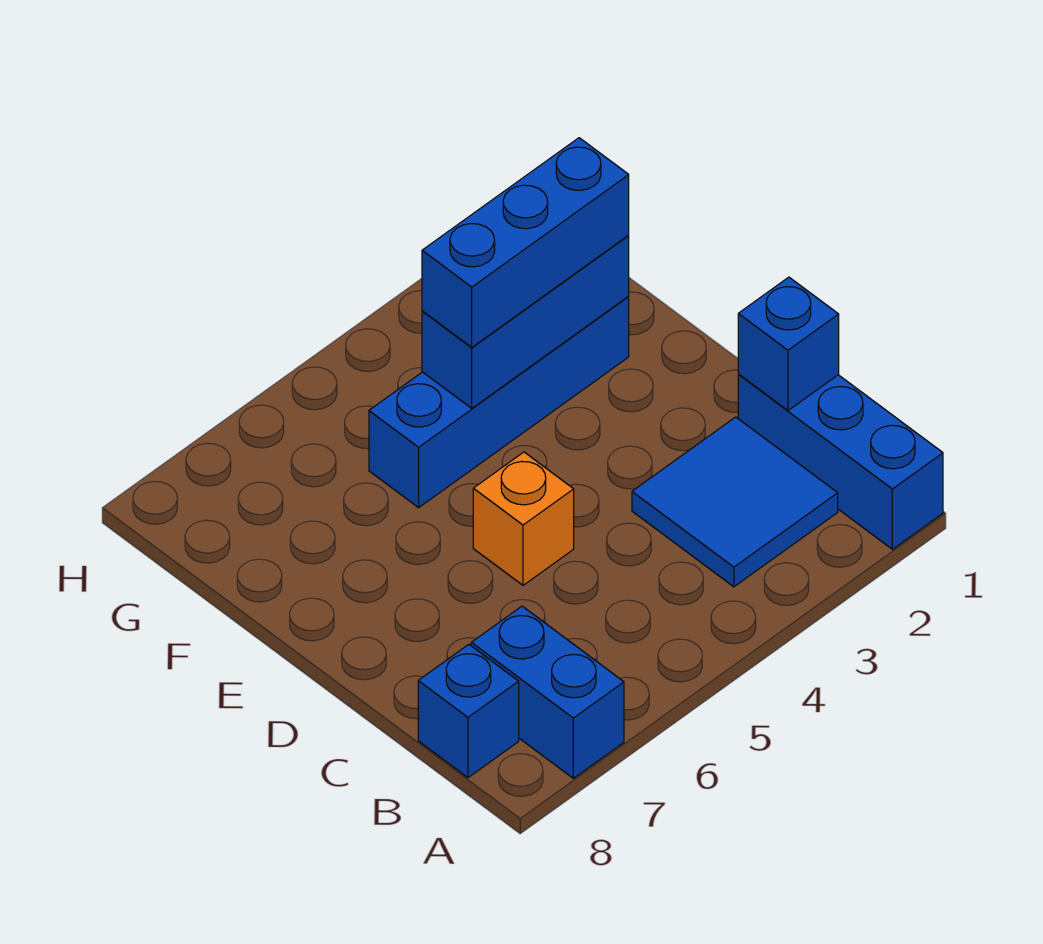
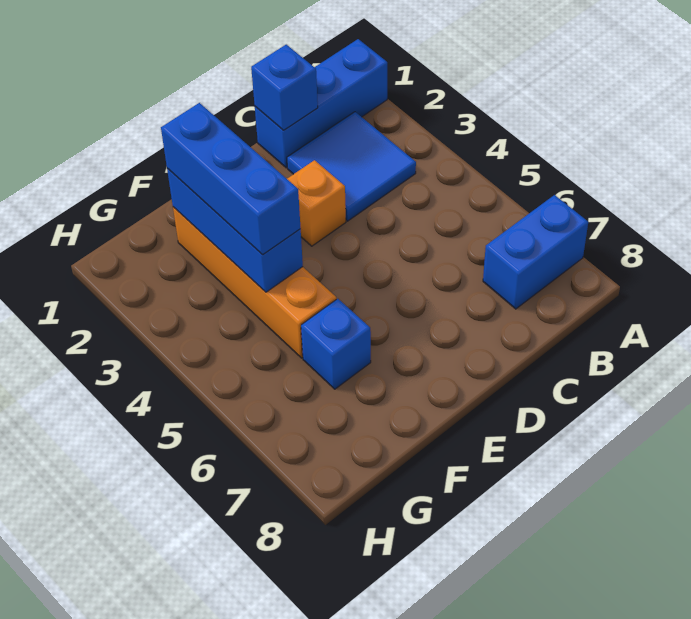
blue brick B8 level 1 -> blue brick F6 level 1
orange brick D5 level 1 -> orange brick D3 level 1
blue brick F2:F5 level 1 -> orange brick F2:F5 level 1

